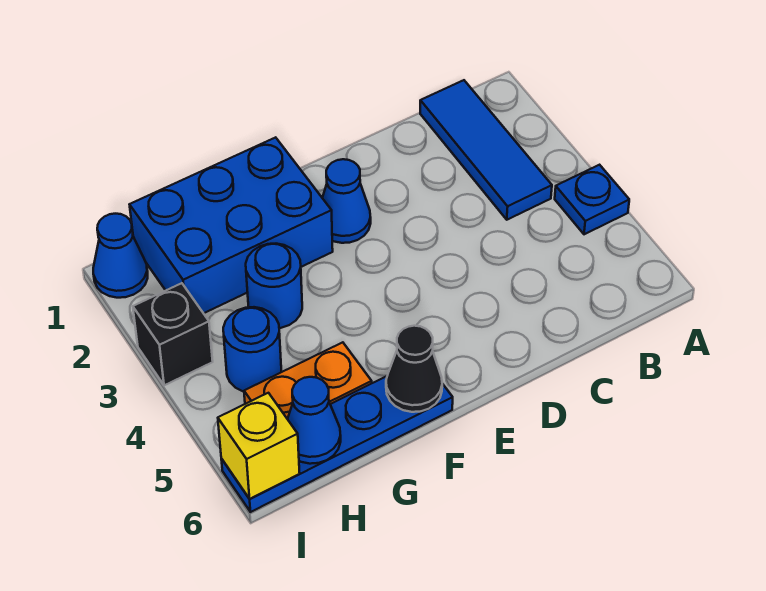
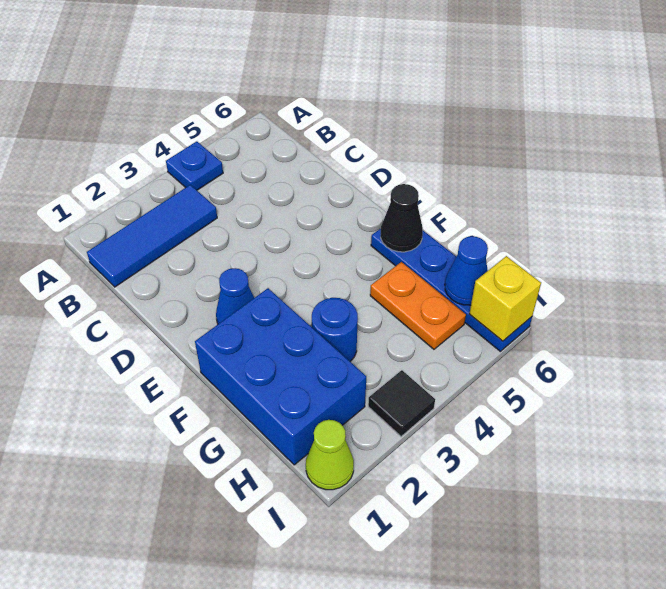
blue round brick H4 level 1 -> none
blue cone I1 level 1 -> lime cone I1 level 1
black brick I3 level 1 -> black tile I3 level 1

